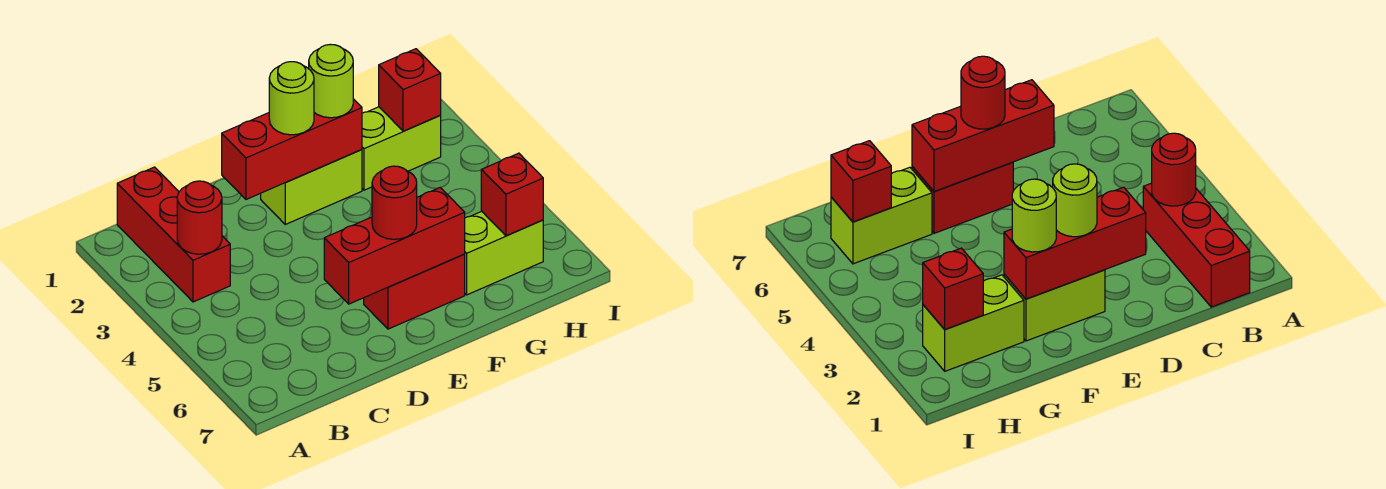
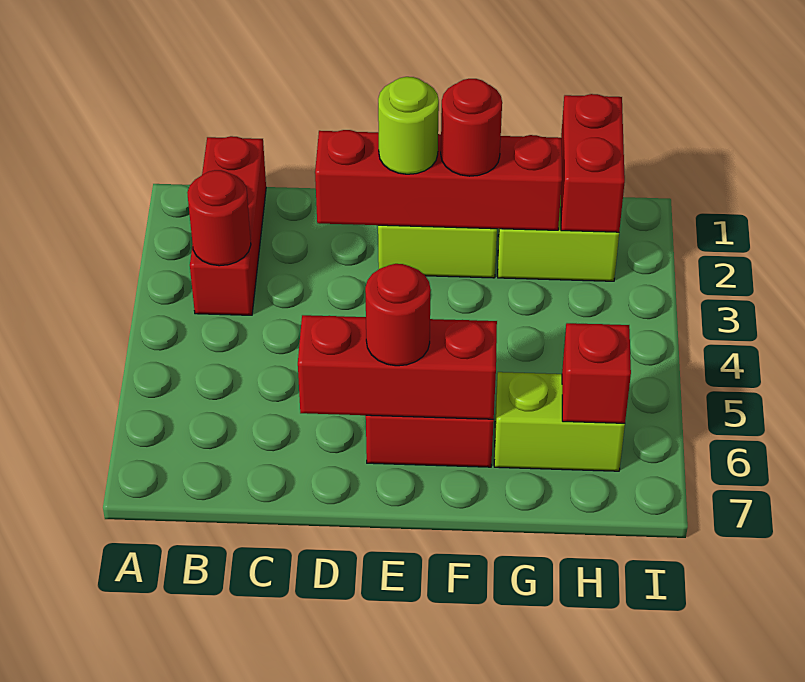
red brick D2:F2 level 2 -> red brick D2:G2 level 2
lime round brick F2 level 3 -> red round brick F2 level 3
red brick H2 level 2 -> red brick H1:H2 level 2

